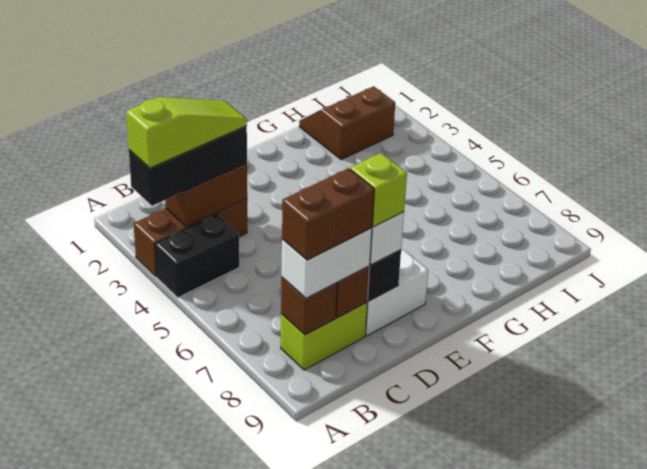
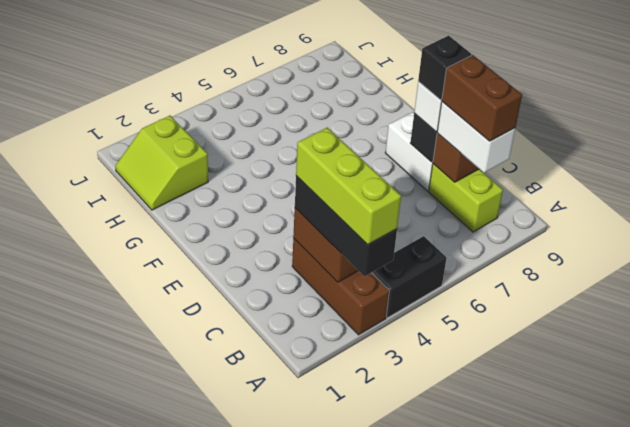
lime slope A3:C3 level 4 top A -> lime brick A3:C3 level 4
black brick A4:B4 level 1 -> black brick A4:A5 level 1
brown brick B8 level 2 -> none
lime brick D8 level 4 -> black brick D8 level 4
brown slope H1:I2 level 1 top 2 -> lime slope H1:I2 level 1 top 2

